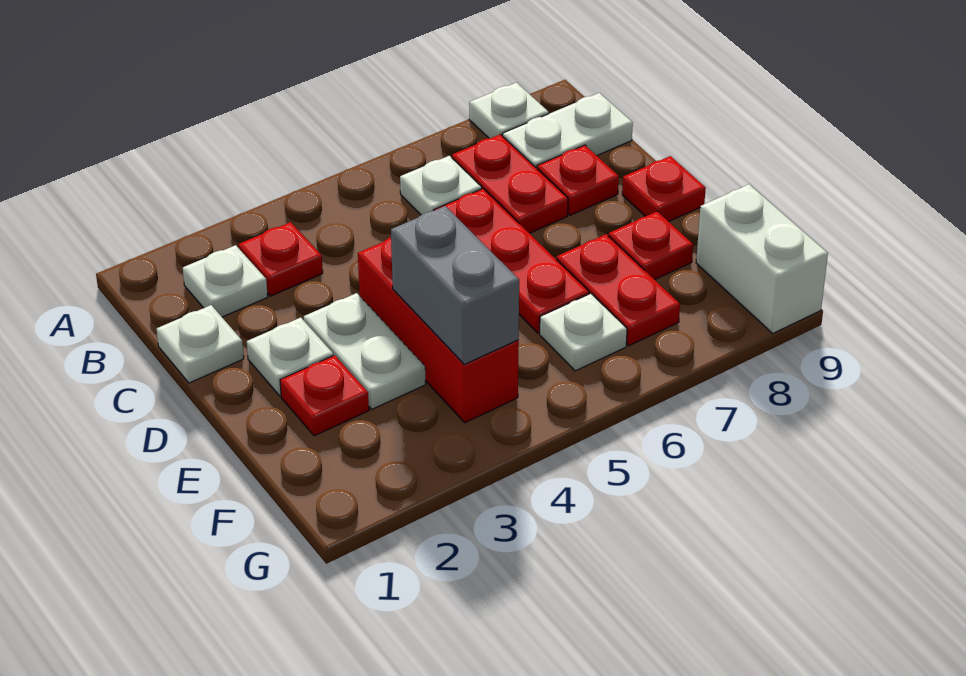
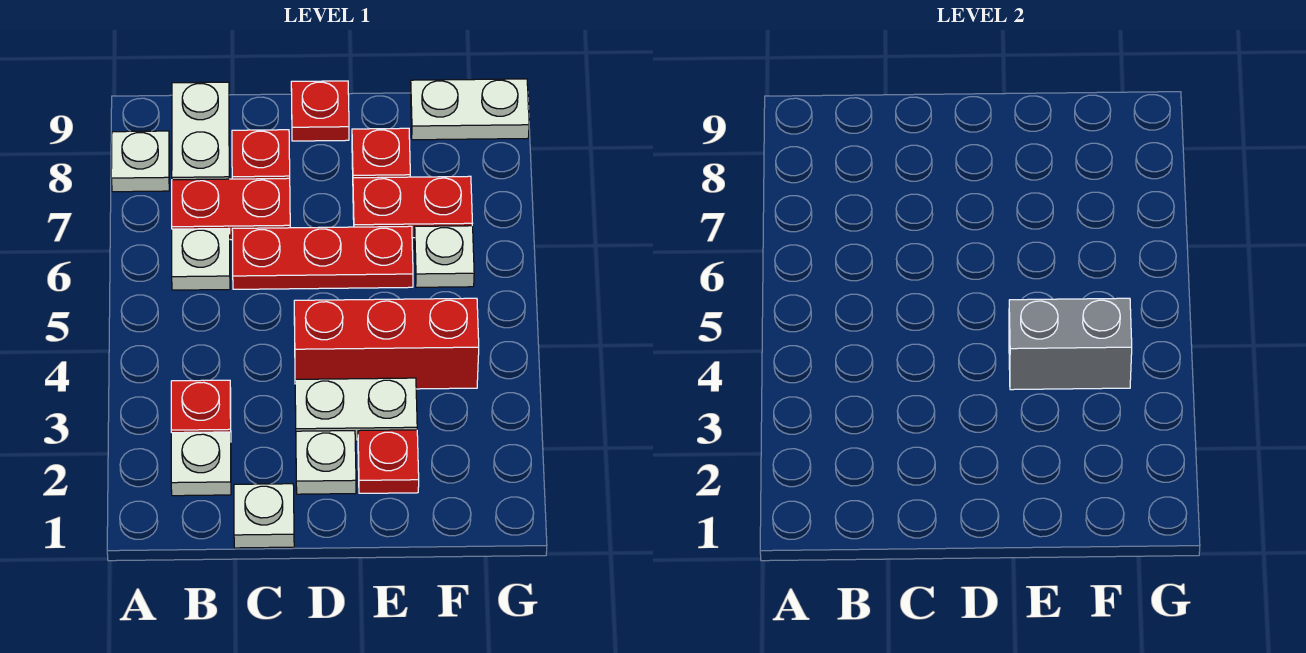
white brick F9:G9 level 1 -> white plate F9:G9 level 1

